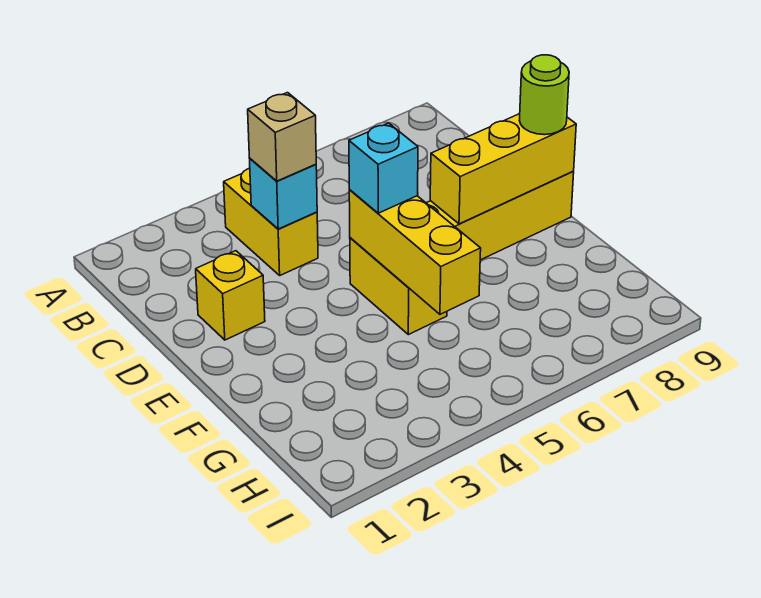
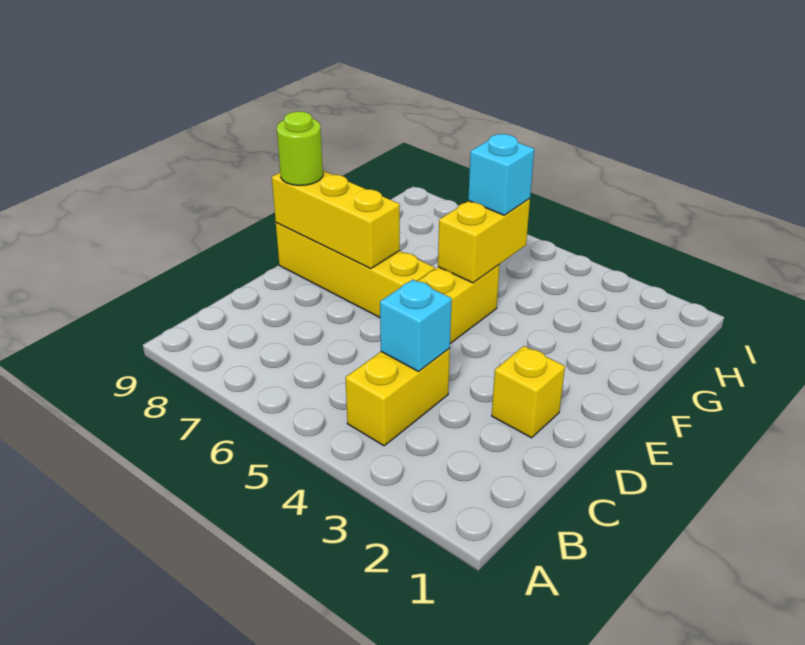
tan brick C4 level 3 -> none
yellow brick E5:G5 level 2 -> yellow brick F5:G5 level 2
cyan brick E5 level 3 -> cyan brick G5 level 3

